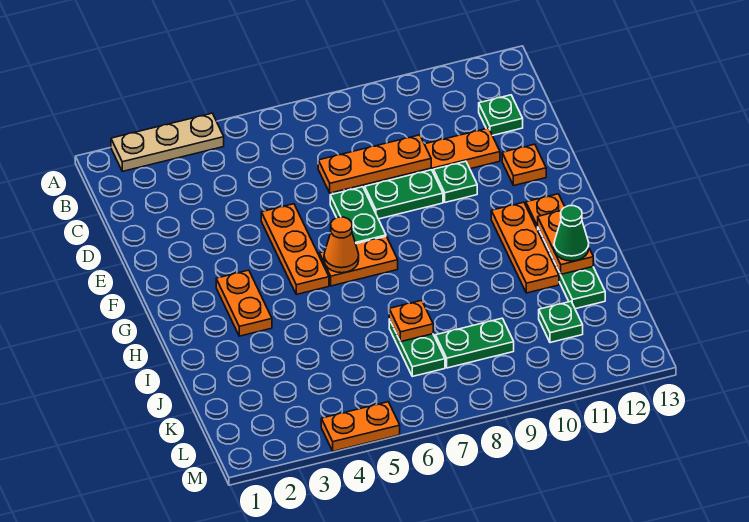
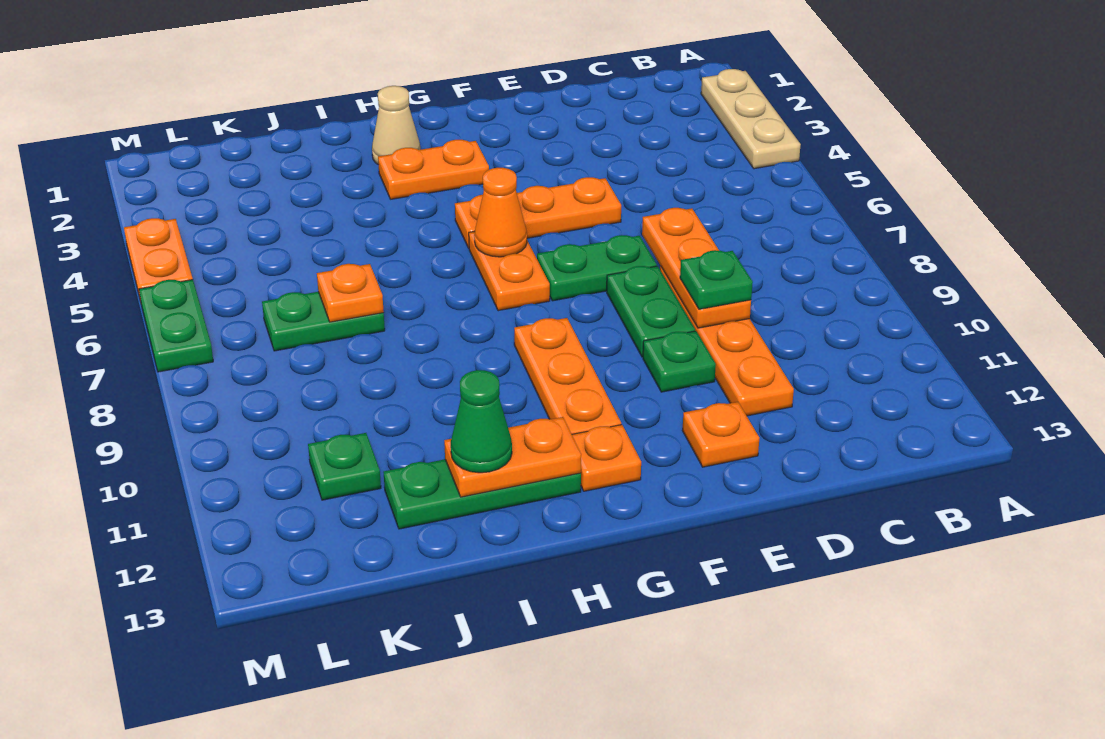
green plate C12 level 1 -> green plate D9 level 3
orange plate G11:I11 level 1 -> orange plate G9:G11 level 1
none -> tan cone H2 level 1
green plate K8:K9 level 1 -> green plate M6:M7 level 1

